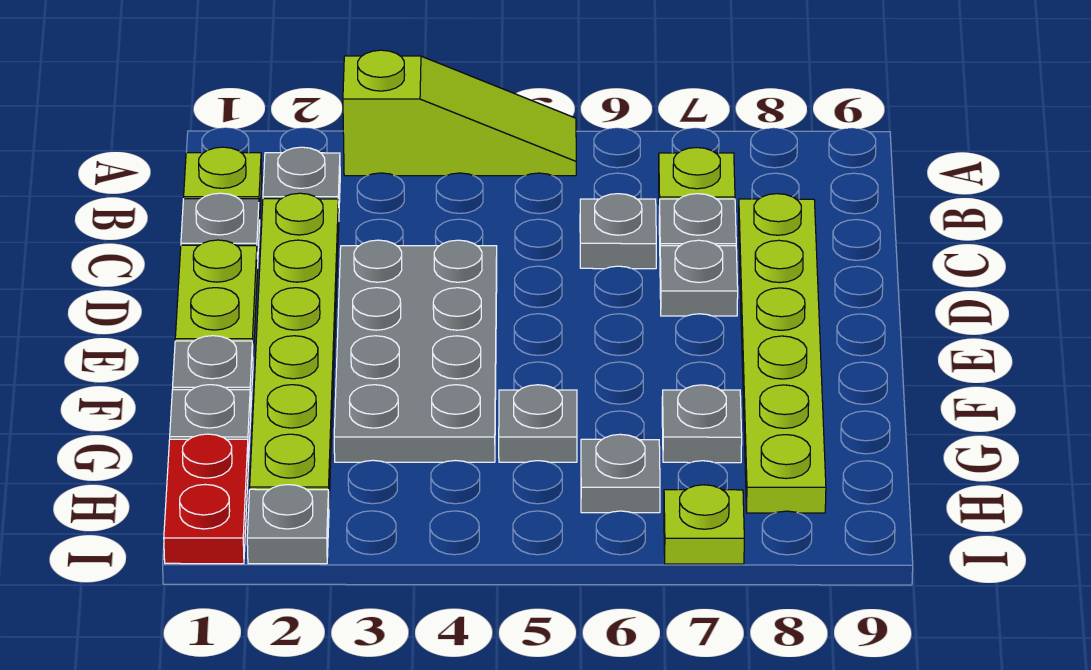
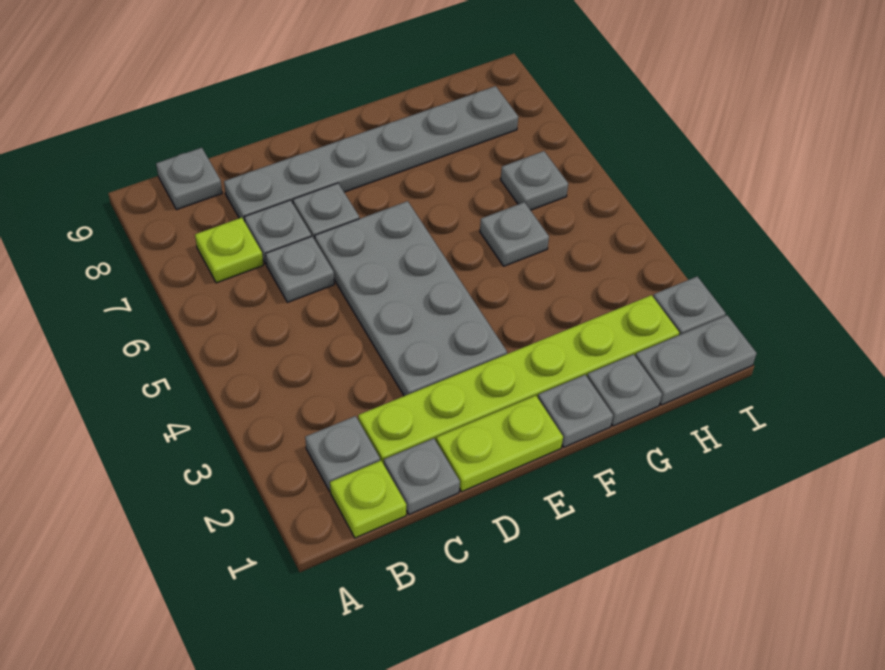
lime slope A3:A5 level 1 top 3 -> none
lime plate C8:H8 level 1 -> grey plate C8:H8 level 1
grey plate D3:G4 level 1 -> grey plate D3:E6 level 1
grey plate G7 level 1 -> grey plate B9 level 1
red plate H1:I1 level 1 -> grey plate H1:I1 level 1
lime plate I7 level 1 -> none

